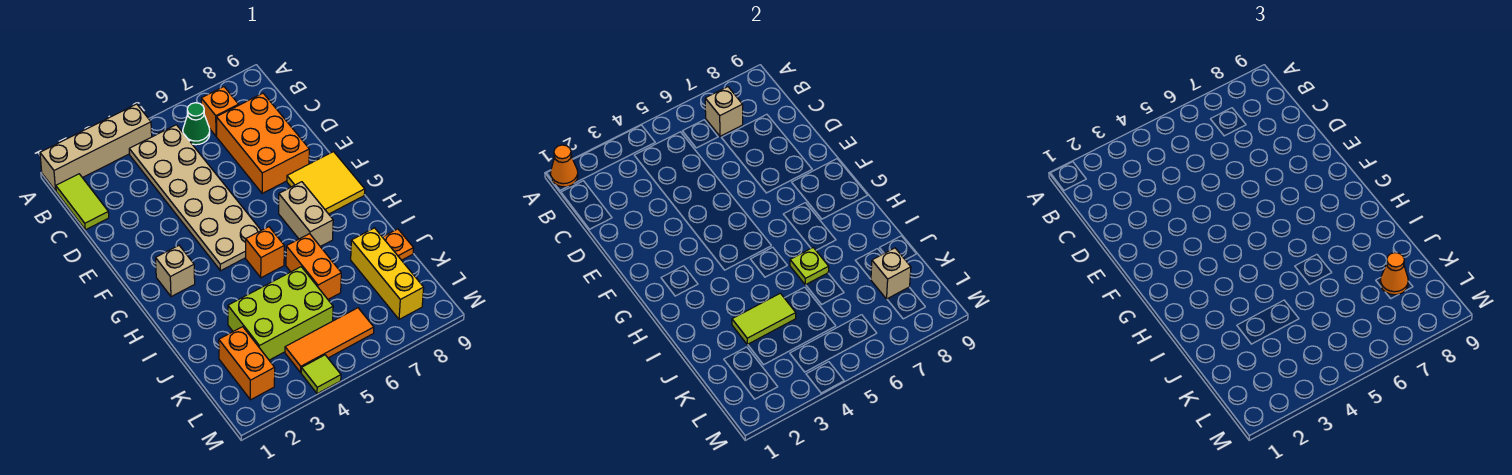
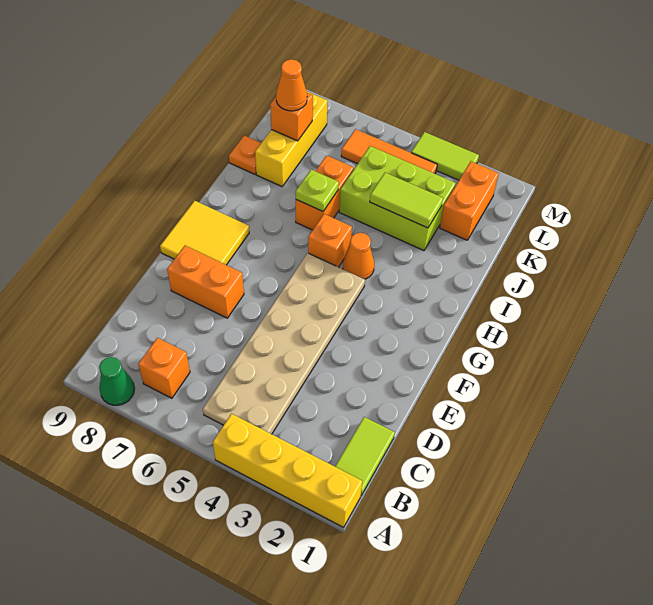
tan brick A1:A4 level 1 -> yellow brick A1:A4 level 1
orange cone A1 level 2 -> orange cone H4 level 1
green cone B6 level 1 -> green cone A8 level 1
tan brick B7 level 2 -> none
orange brick C7:E8 level 1 -> orange brick E7:E8 level 1
tan brick G2 level 1 -> none
tan brick G7:H7 level 1 -> none
tan brick K8 level 2 -> orange brick K8 level 2
lime tile M4 level 1 -> lime tile M3:M4 level 1

